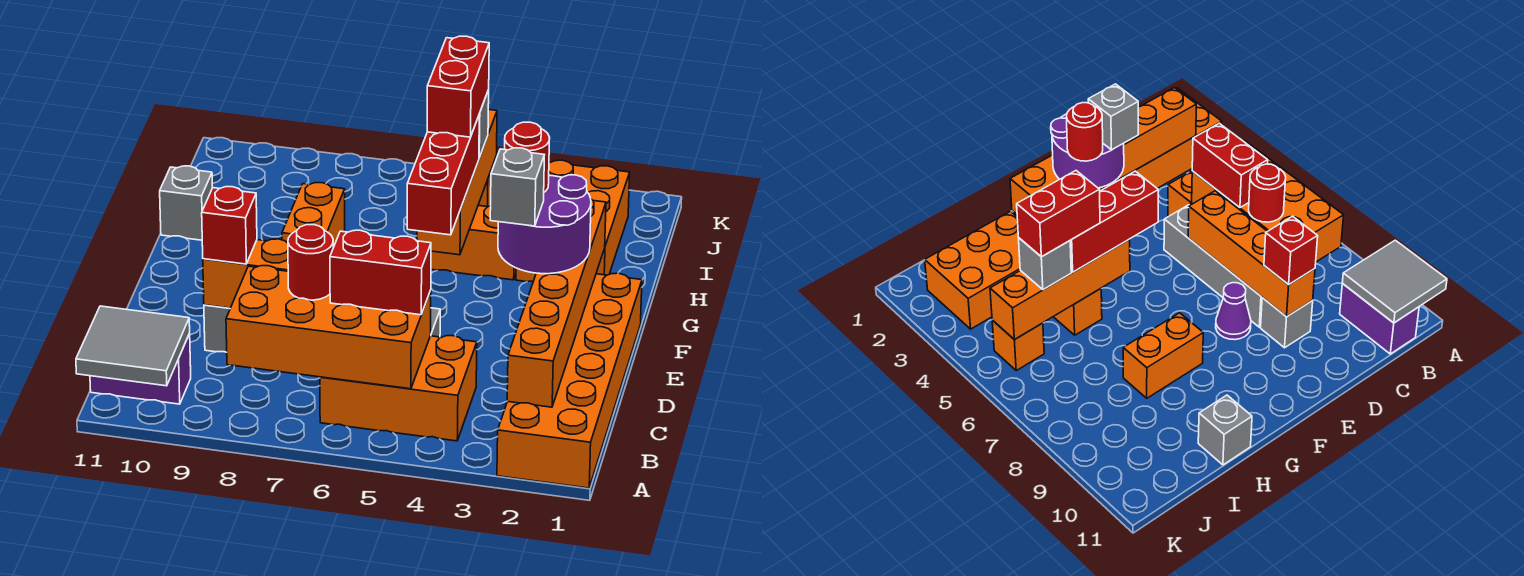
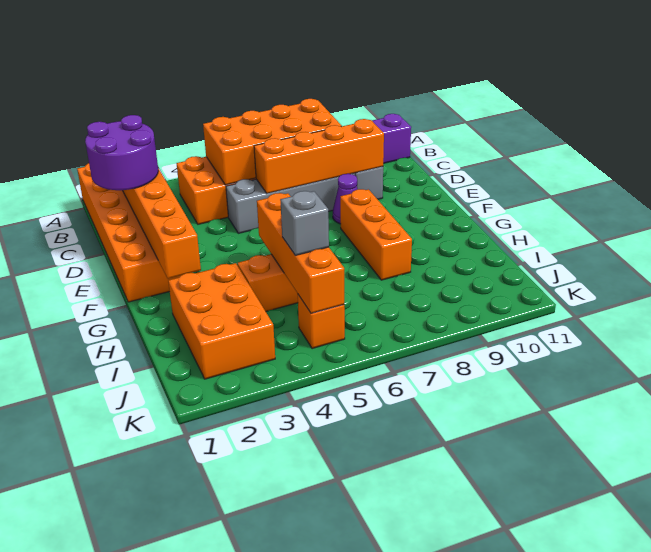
grey tile A10:B11 level 2 -> none
red brick C5:C6 level 3 -> none
red round brick C7 level 3 -> none
red brick D9 level 3 -> none
purple round brick E2:F3 level 3 -> purple round brick C1:D2 level 3
grey brick E3 level 4 -> none
red round brick F3 level 4 -> none
red brick F5:H5 level 3 -> none
orange brick G8:H8 level 1 -> orange brick F8:H8 level 1
red brick H5:I5 level 4 -> none
grey brick H11 level 1 -> none

